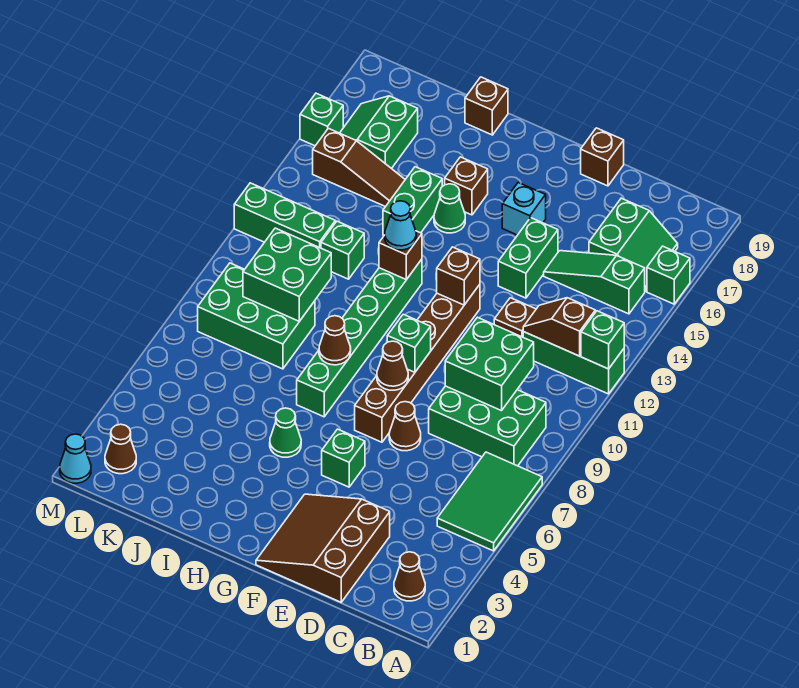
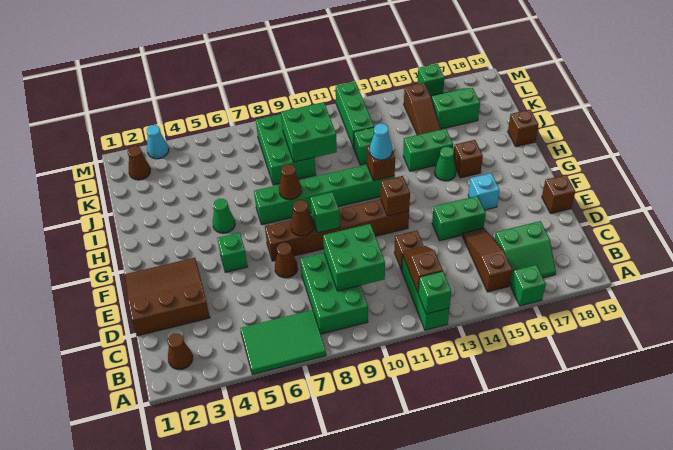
green slope B15:D15 level 1 top B -> brown slope B15:D15 level 1 top B
cyan cone M1 level 1 -> cyan cone M3 level 1

